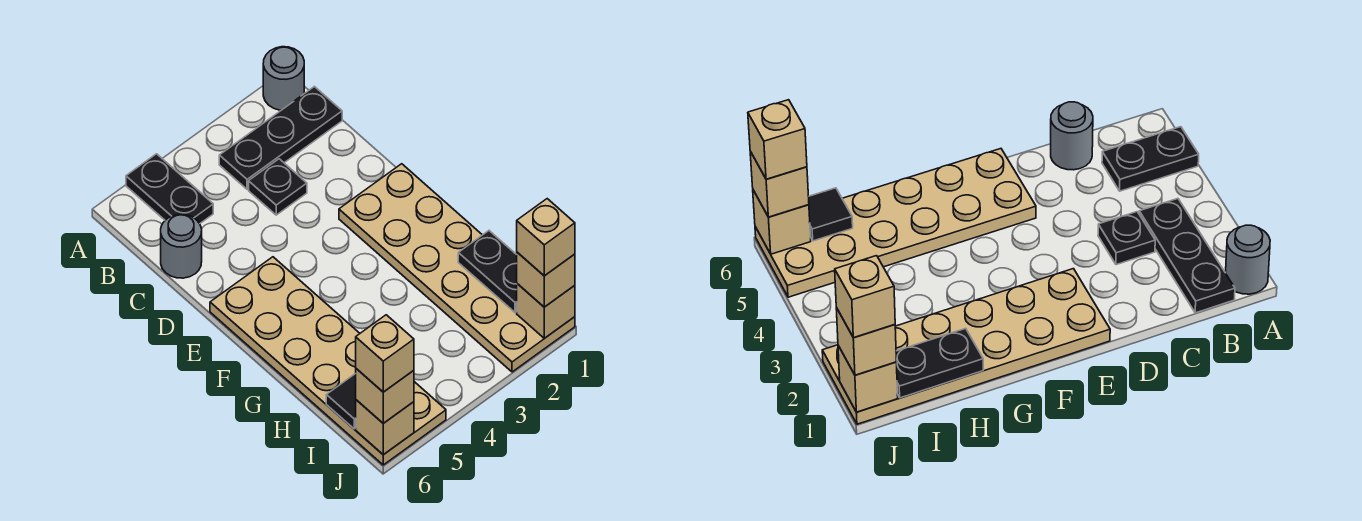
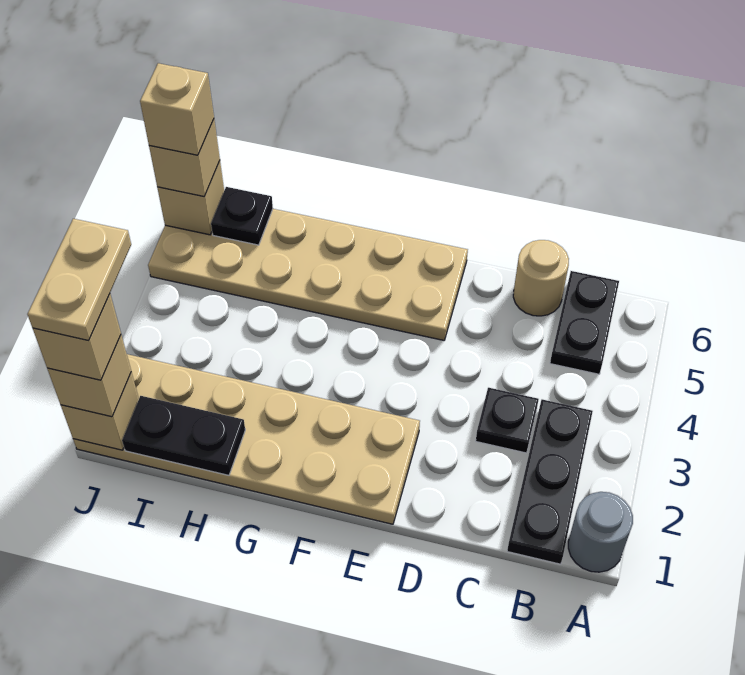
black plate A5:B5 level 1 -> black plate B5:B6 level 1
grey round brick C6 level 1 -> tan round brick C6 level 1
black tile I6 level 2 -> black plate I6 level 2
none -> tan plate J1:J2 level 5

